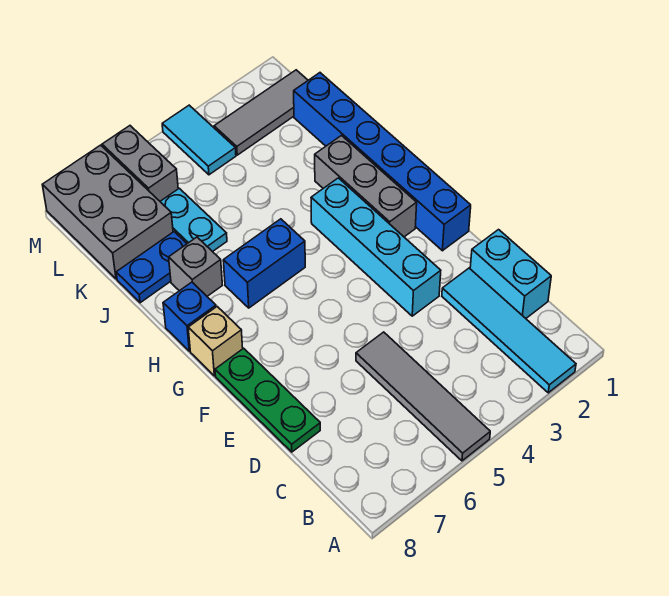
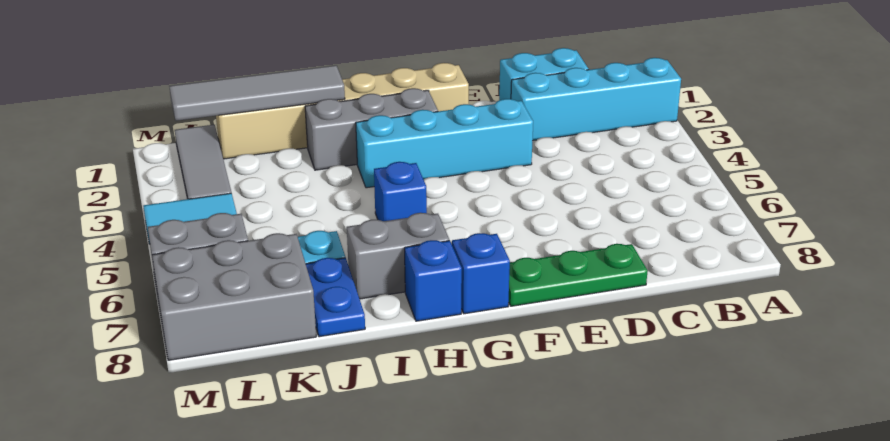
cyan tile A2:D2 level 1 -> cyan brick A2:D2 level 1
grey tile A5:D5 level 1 -> grey tile I1:L1 level 2
blue brick F1:K1 level 1 -> tan brick F1:K1 level 1
tan brick G8 level 1 -> blue brick G8 level 1
blue brick H5:H6 level 1 -> blue brick H5 level 1
grey brick I7 level 1 -> grey brick H7:I7 level 1

